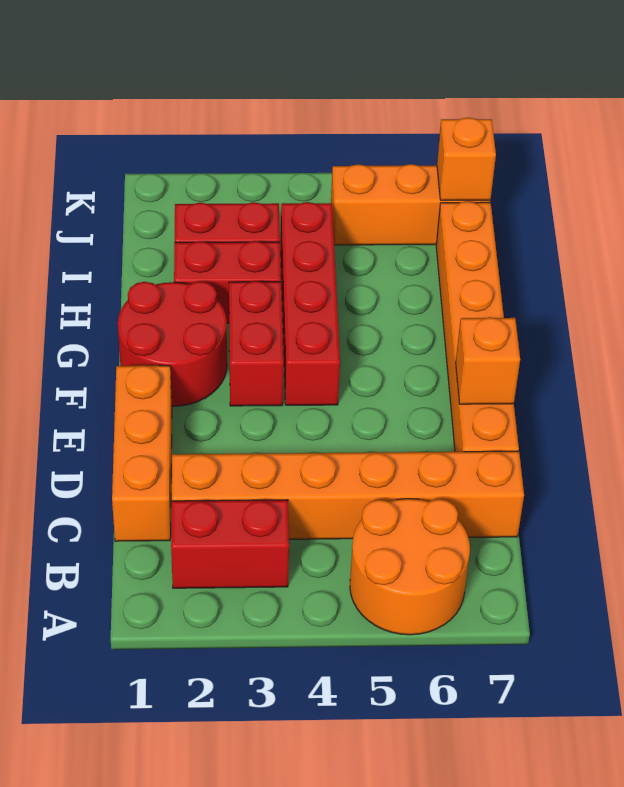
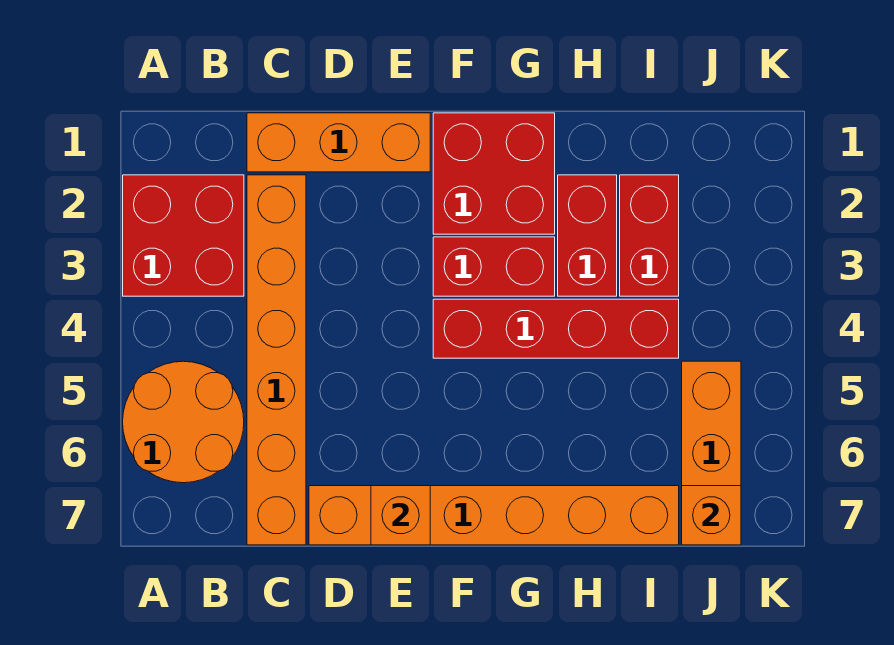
red brick B2:B3 level 1 -> red brick A2:B3 level 1
red round brick F1:G2 level 1 -> red brick F1:G2 level 1

